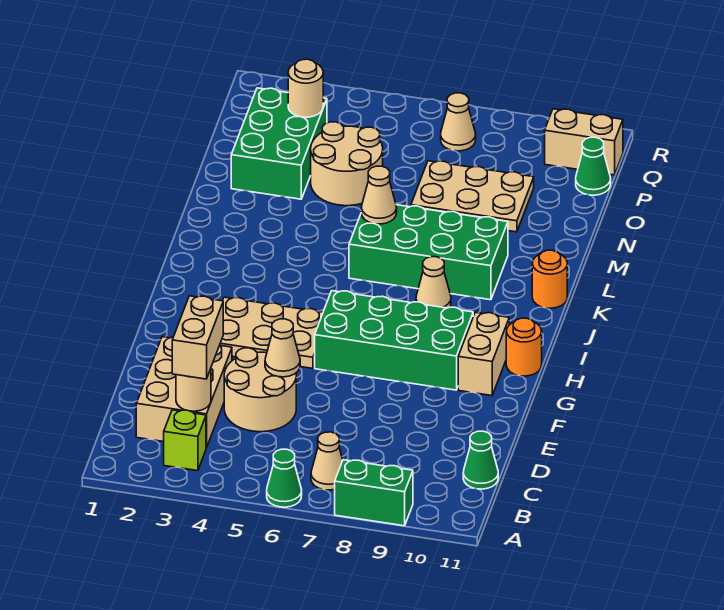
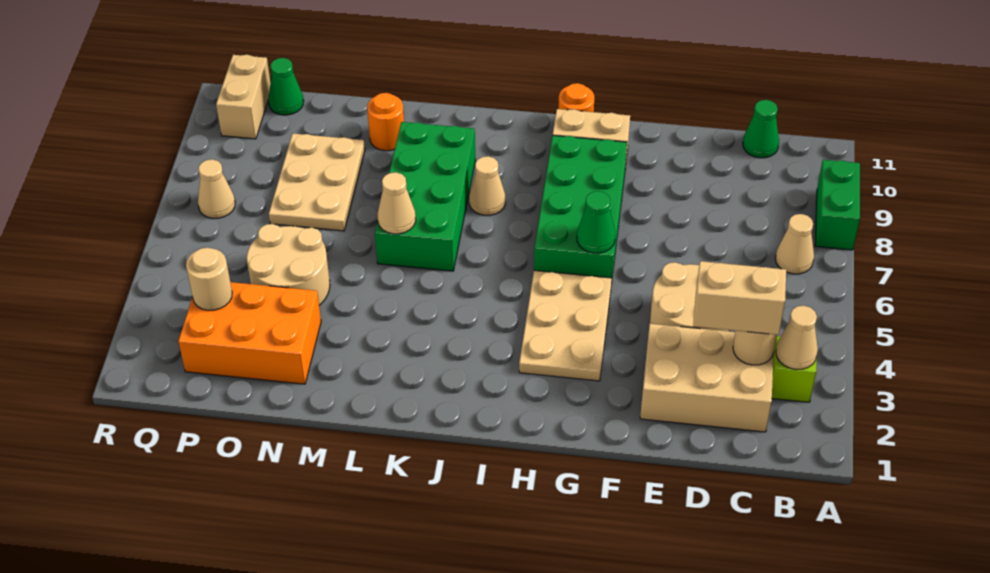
green cone A6 level 1 -> green cone G6 level 2
tan cone E5 level 2 -> tan cone B3 level 2
orange round brick K11 level 1 -> orange round brick M10 level 1
green brick N2:P3 level 1 -> orange brick N2:P3 level 1

